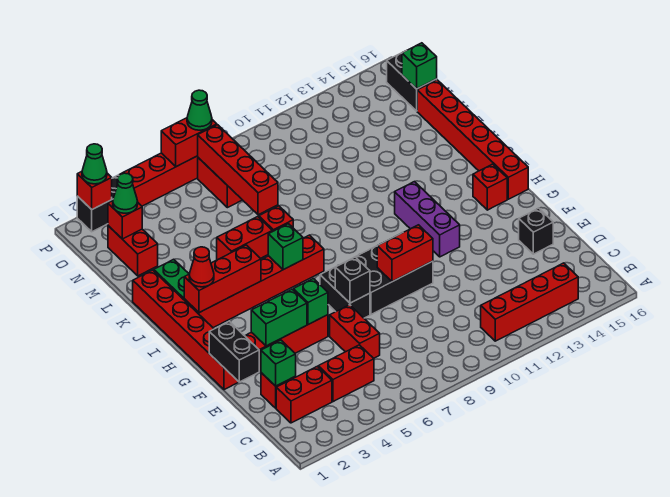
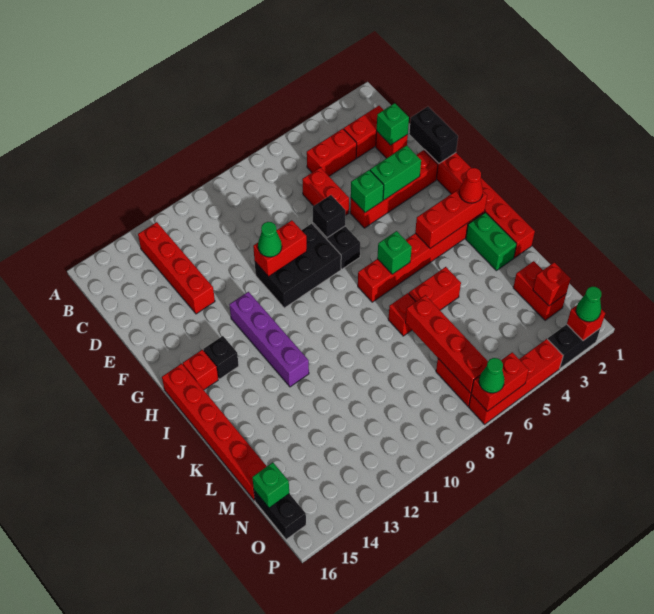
red brick B11:B14 level 1 -> red brick B13:E13 level 1
black brick E15 level 1 -> black brick H14 level 1
purple brick G12:I12 level 1 -> purple brick G12:J12 level 1
green cone N2 level 3 -> green cone F10 level 3

